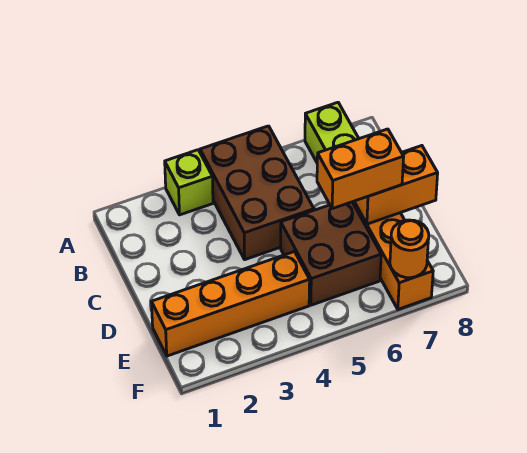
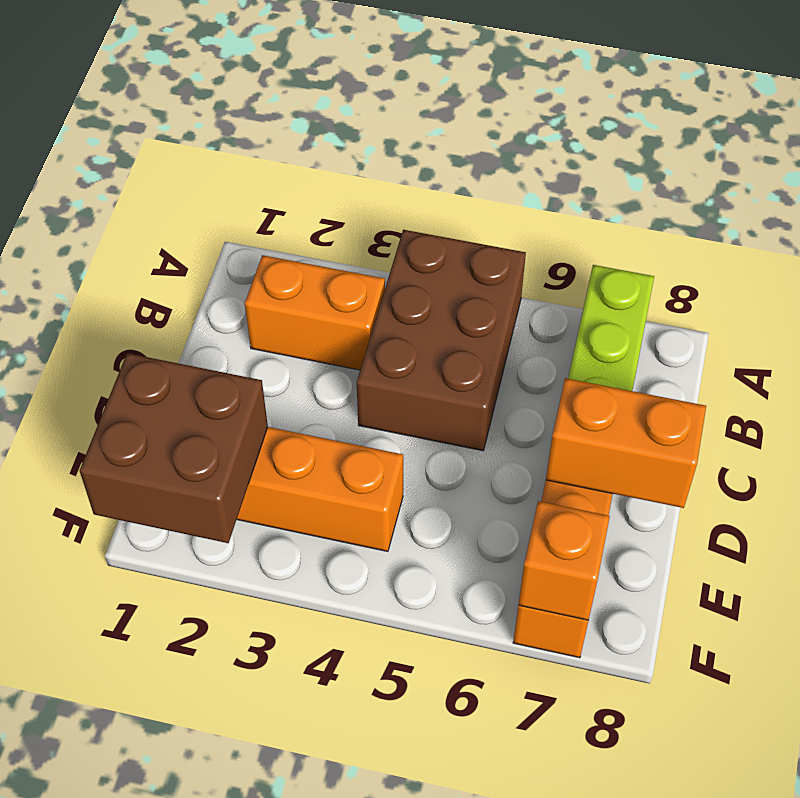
lime brick A3 level 1 -> none
brown brick D5:E6 level 1 -> brown brick E1:F2 level 2
orange brick D6:D7 level 3 -> orange brick B2:B3 level 1
orange round brick F7 level 2 -> orange brick F7 level 2

